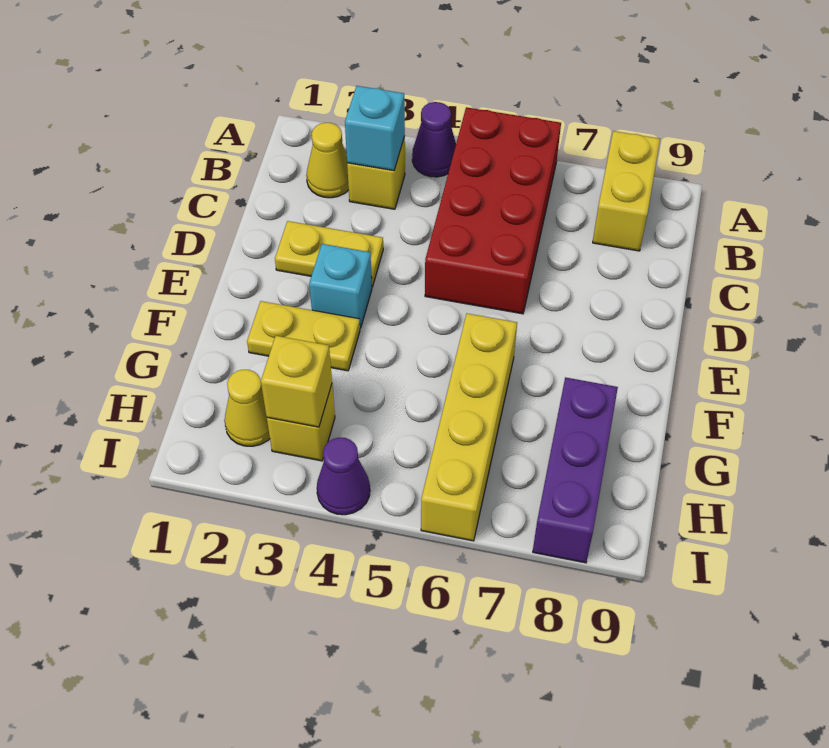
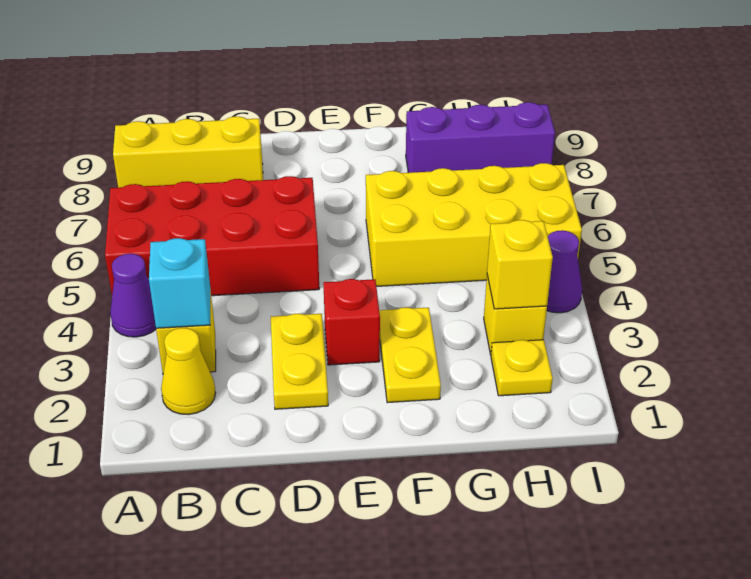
yellow brick A8:B8 level 1 -> yellow brick A8:C8 level 1
cyan brick E3 level 1 -> red brick E3 level 1
yellow brick F6:I6 level 1 -> yellow brick F5:I6 level 1
yellow cone H2 level 1 -> yellow plate H2 level 1

